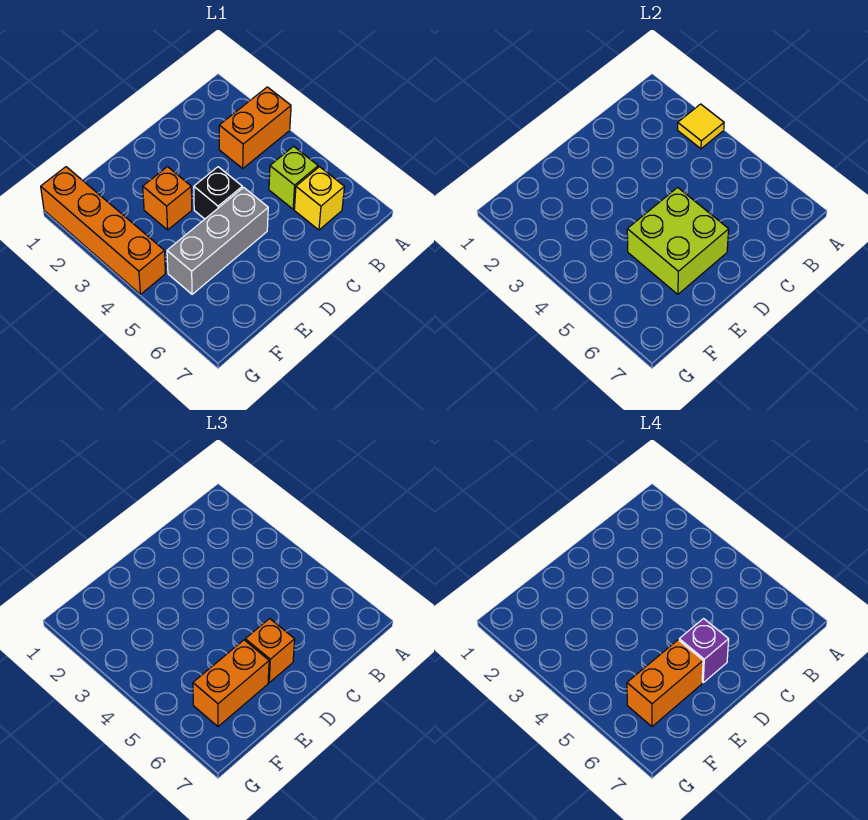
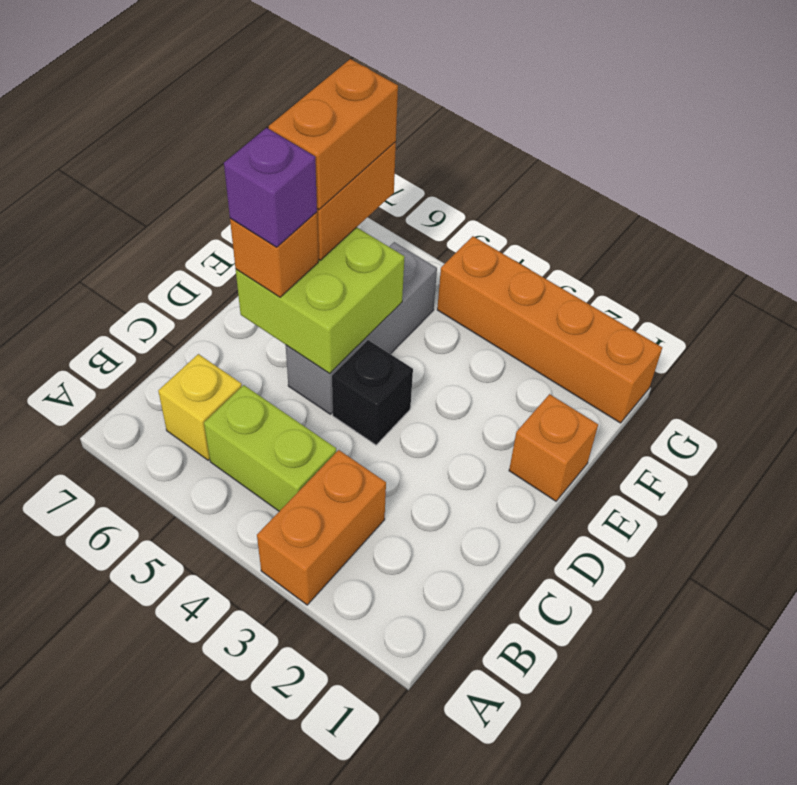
yellow tile A3 level 2 -> none
lime brick B5 level 1 -> lime brick B4:B5 level 1
orange brick E3 level 1 -> orange brick E1 level 1

